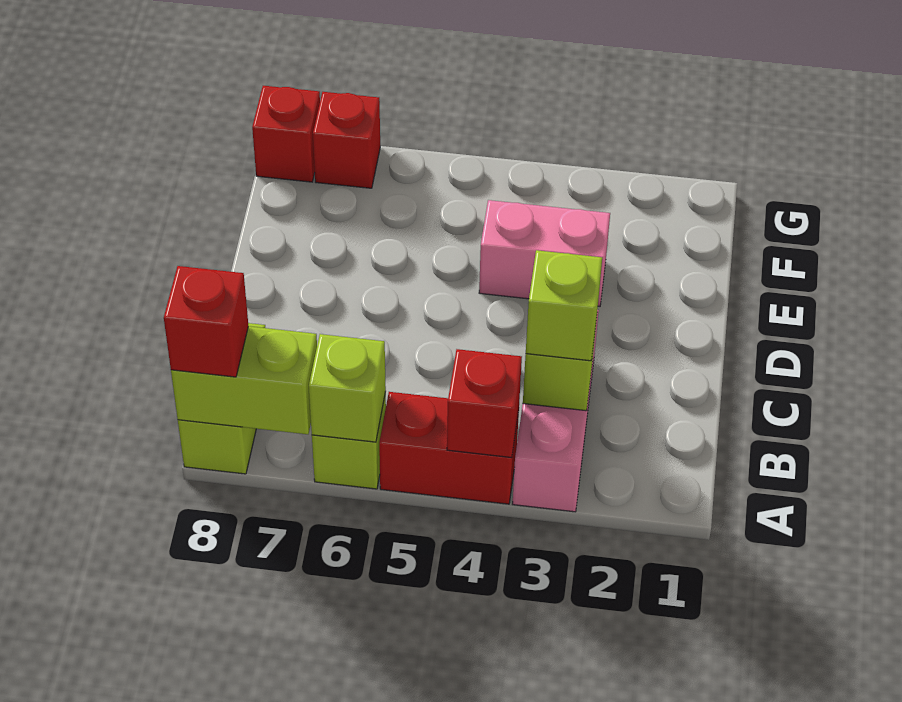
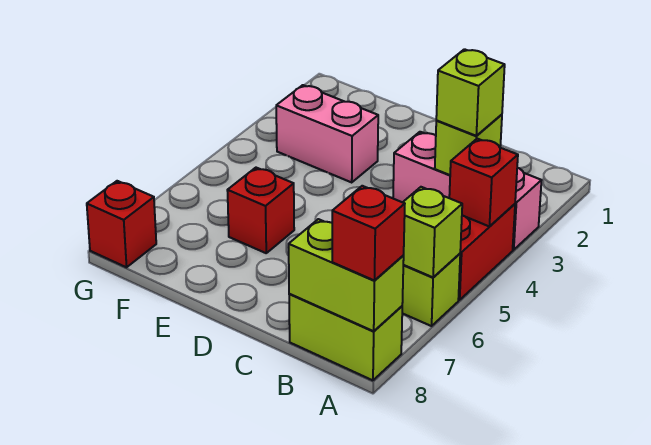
lime brick A7:A8 level 2 -> lime brick A8:B8 level 2
pink brick E3:E4 level 1 -> pink brick E3:F3 level 1
red brick G7 level 1 -> red brick E6 level 1

